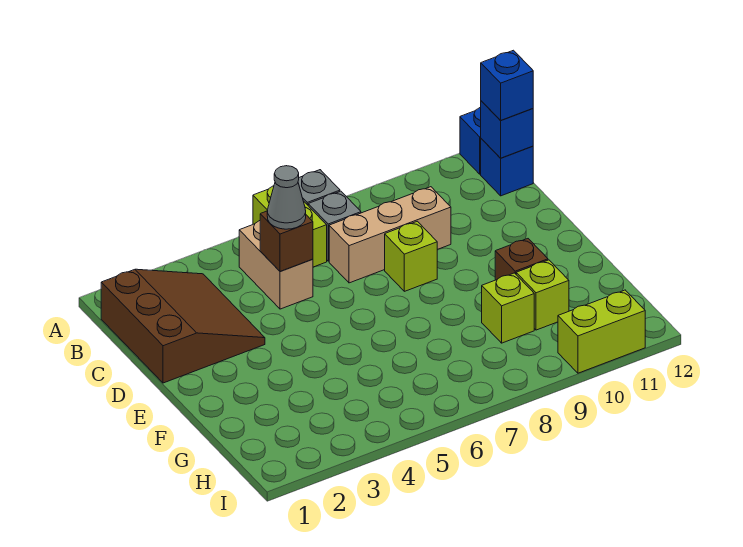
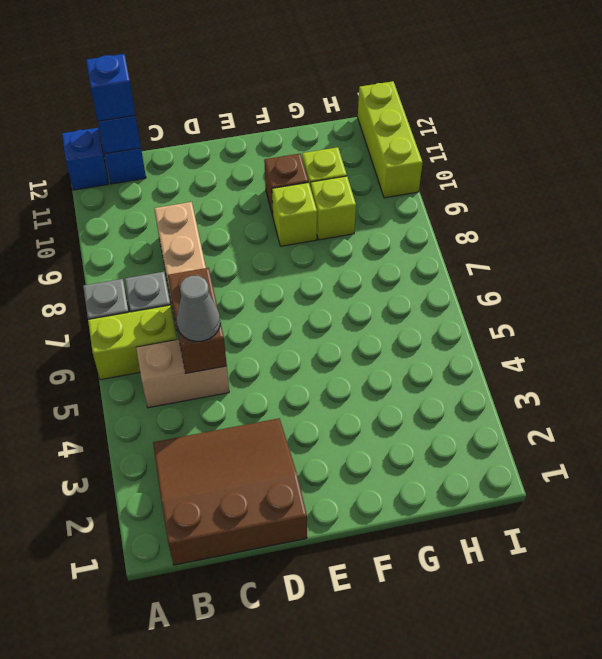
brown brick C5 level 2 -> brown brick C5:C6 level 2
lime brick D8 level 1 -> lime brick F9 level 1
lime brick I10:I11 level 1 -> lime brick I10:I12 level 1

